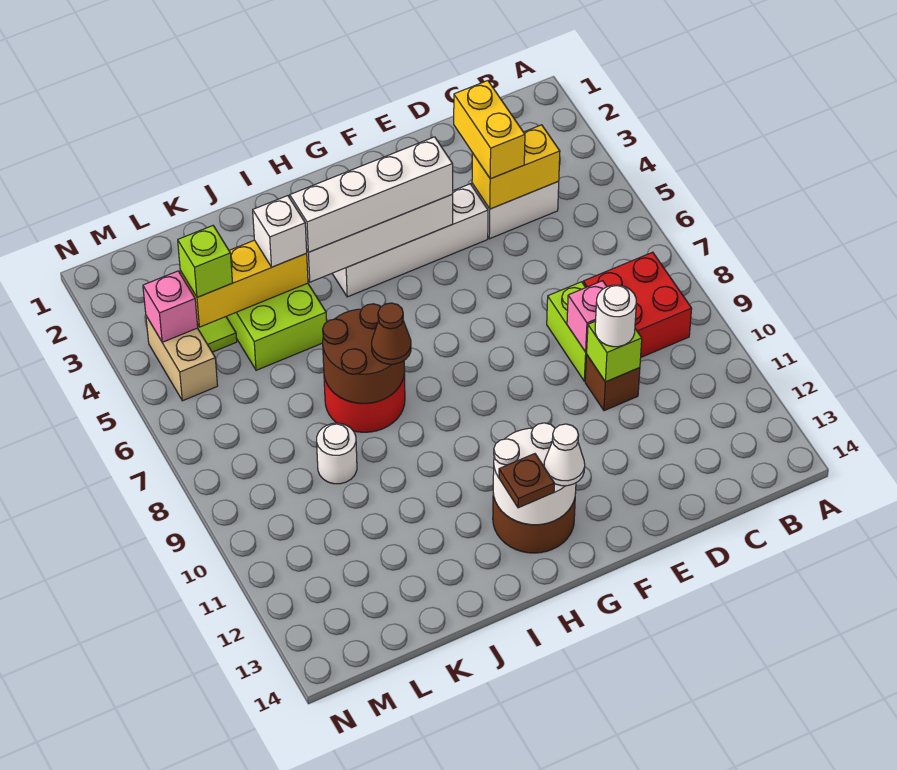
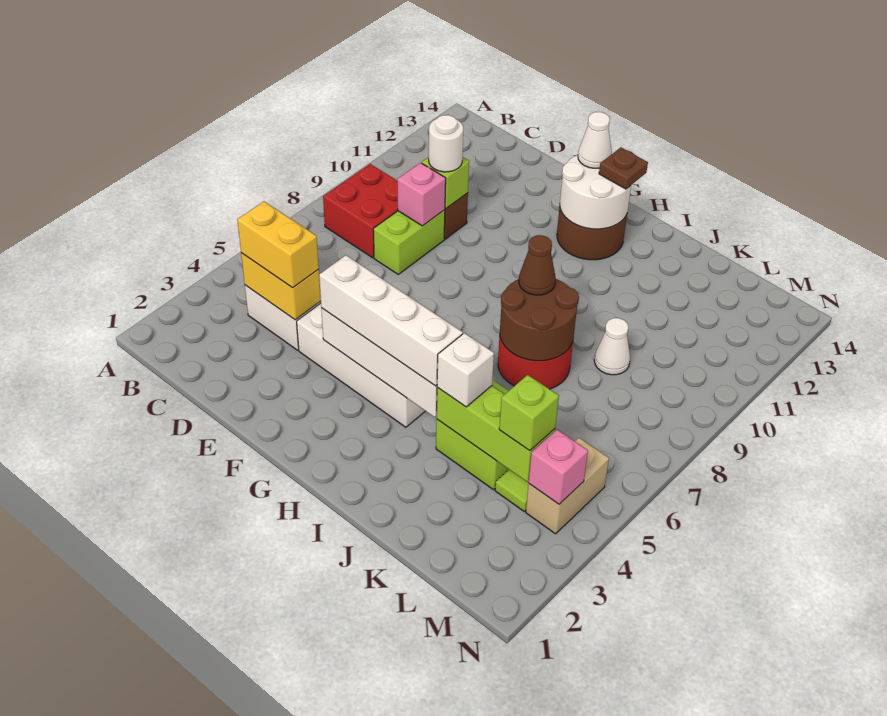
yellow brick D3:D4 level 3 -> yellow brick C4:D4 level 3
yellow brick J4:L4 level 2 -> lime brick J4:L4 level 2
white round brick K9 level 1 -> white cone K9 level 1

